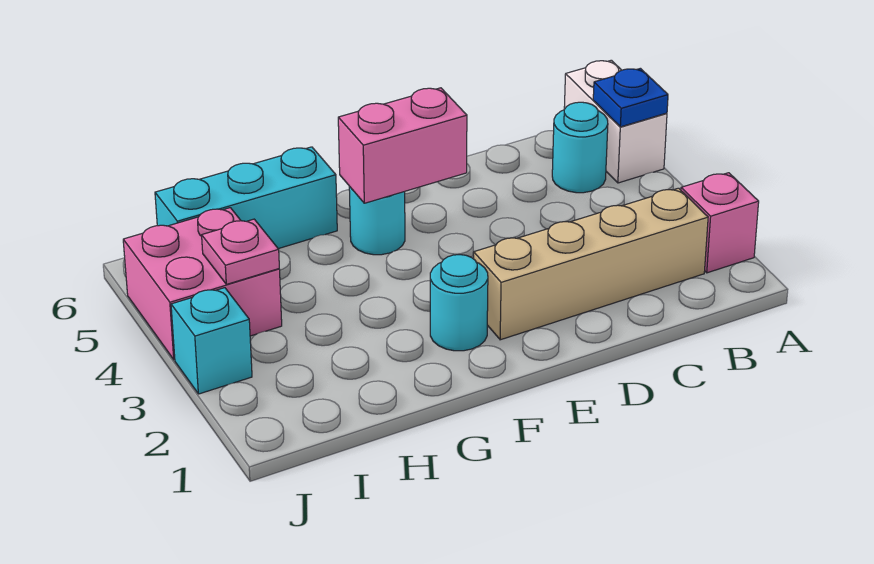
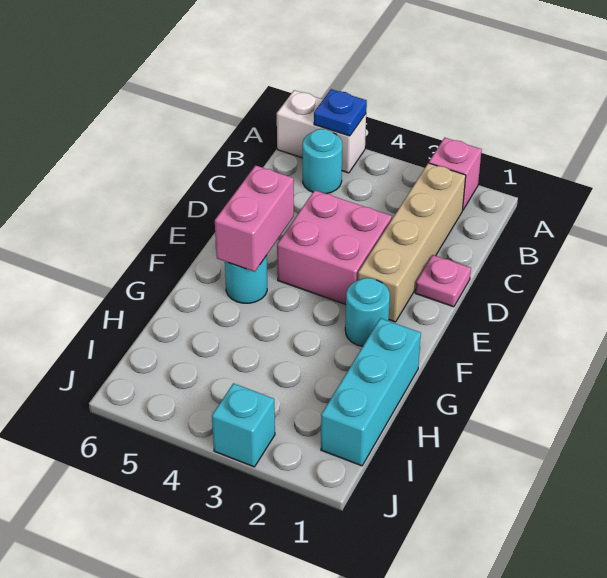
cyan brick G6:I6 level 1 -> cyan brick G1:I1 level 1
pink brick I4:J5 level 1 -> pink brick D3:E4 level 1
pink plate I4 level 2 -> pink plate D1 level 1

